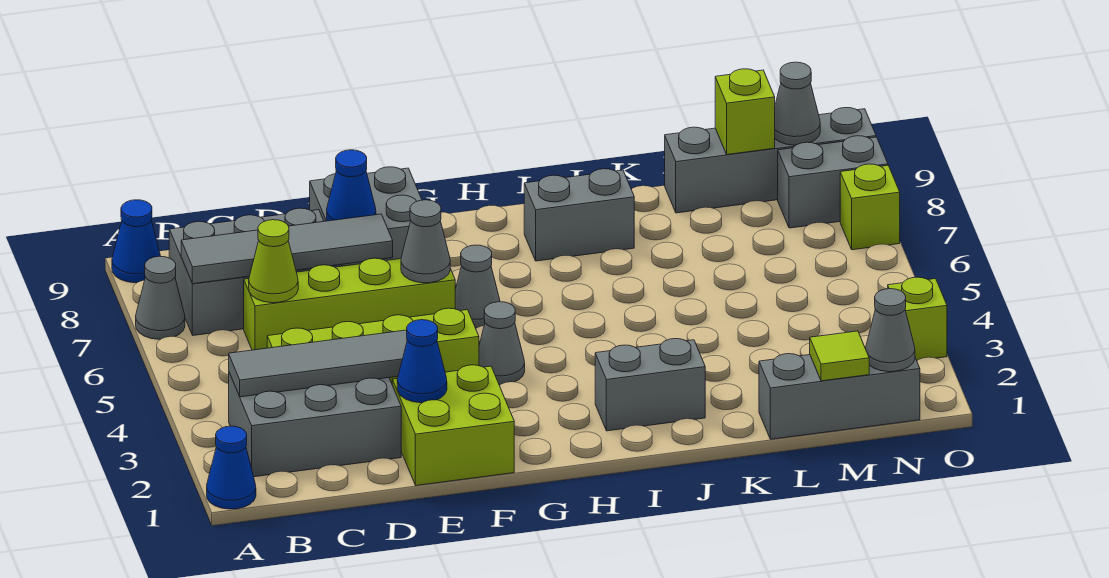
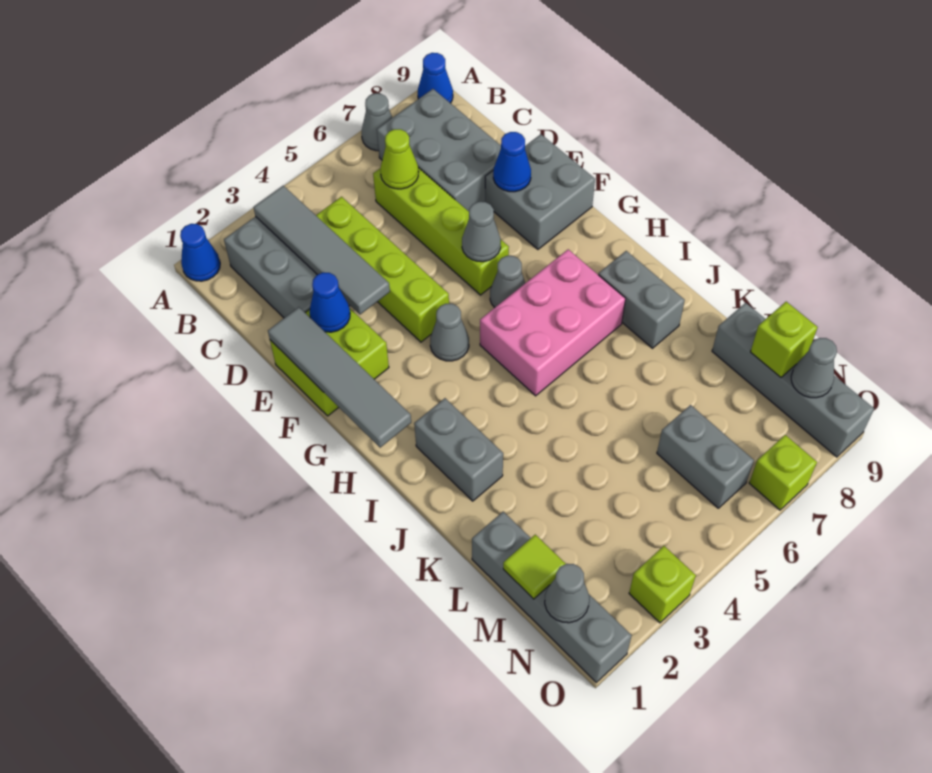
grey tile B7:E7 level 2 -> grey tile E1:H1 level 2
none -> pink brick H5:I7 level 1
grey brick L1:N1 level 1 -> grey brick L1:O1 level 1
grey brick N8:O8 level 1 -> grey brick M6:N6 level 1

